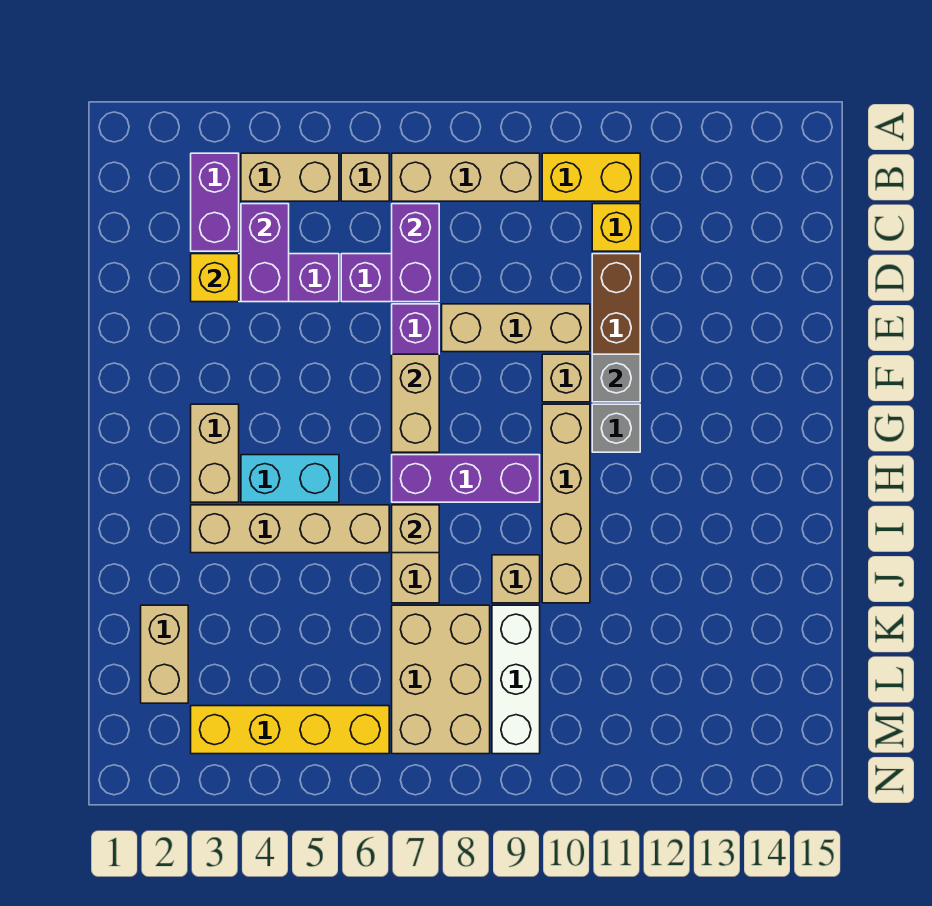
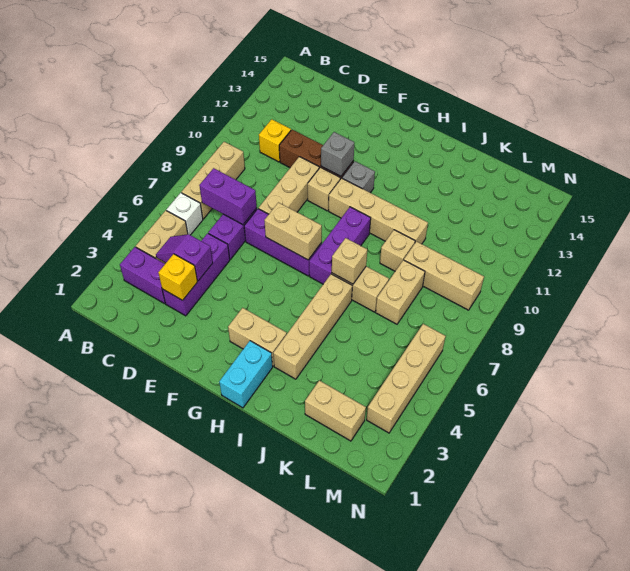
tan brick B6 level 1 -> white brick B6 level 1
yellow brick B10:B11 level 1 -> none
purple brick C4:D4 level 2 -> purple slope C4:D4 level 2 top D
cyan brick H4:H5 level 1 -> cyan brick H1:H2 level 1
tan brick K7:M8 level 1 -> tan brick K7:K8 level 1
white brick K9:M9 level 1 -> tan brick K9:M9 level 1
yellow brick M3:M6 level 1 -> tan brick M3:M6 level 1

